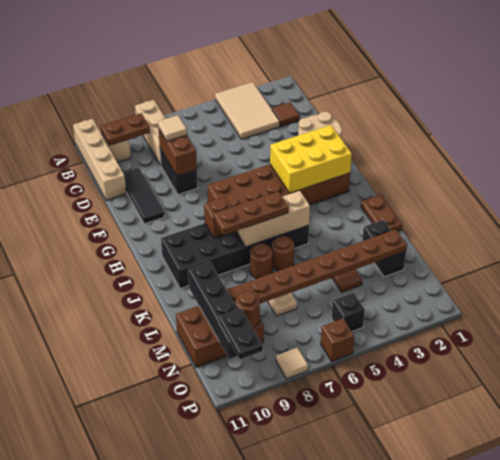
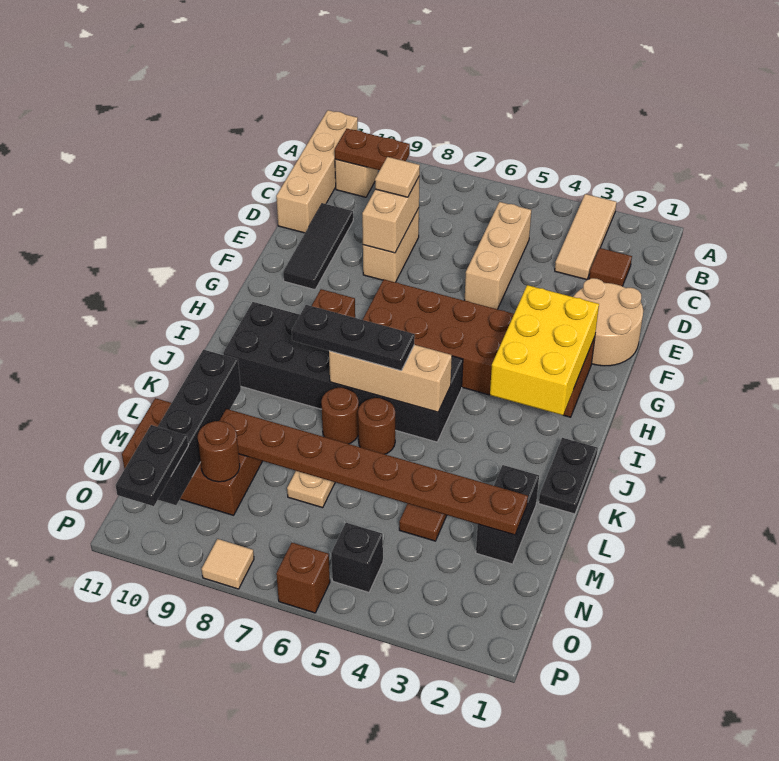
tan tile A3:C4 level 1 -> tan tile A3:C3 level 1
tan brick A8:C8 level 1 -> tan brick C5:E5 level 1
black brick D8:E8 level 1 -> tan brick D8:E8 level 1
brown brick D8:E8 level 2 -> tan brick D8:E8 level 2
yellow brick G2:H4 level 2 -> yellow brick G2:I3 level 2
brown plate J1:K1 level 1 -> black plate J1:K1 level 1
brown plate J6:J8 level 3 -> black plate J6:J8 level 3

